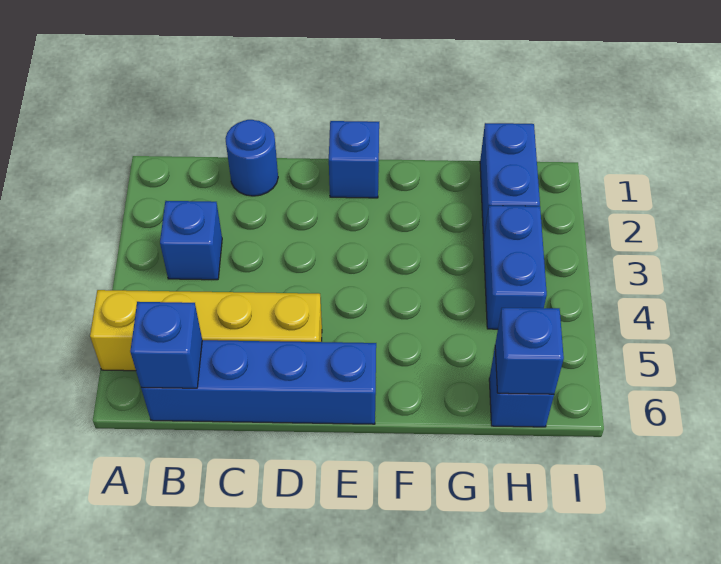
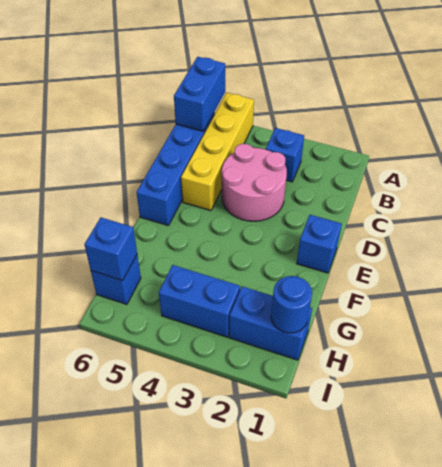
blue brick B6 level 2 -> blue brick A6:B6 level 2
blue round brick C1 level 1 -> blue round brick H1 level 2
none -> pink round brick C3:D4 level 1

